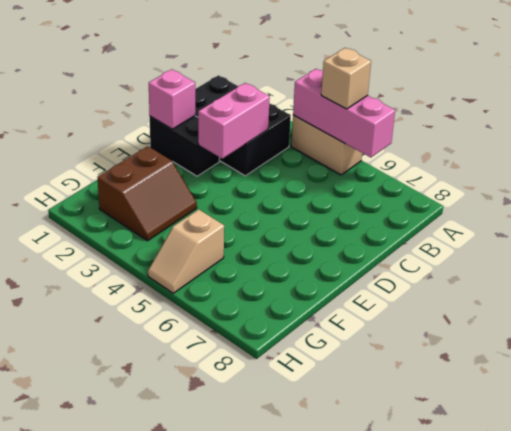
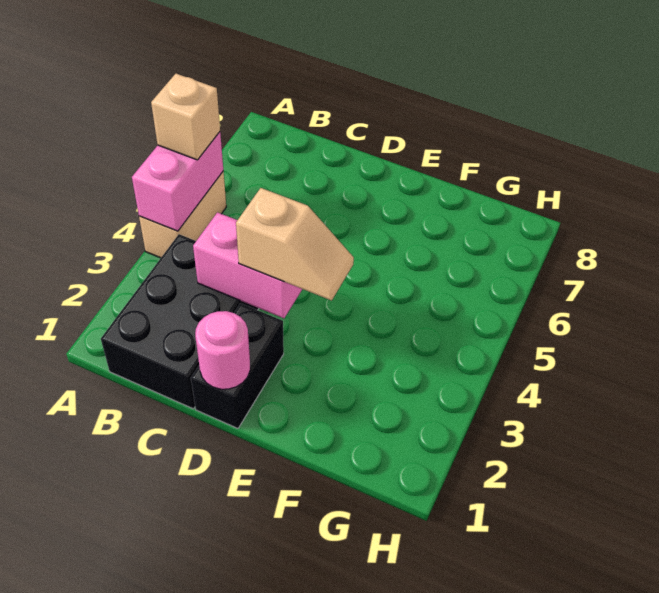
pink brick A4:A6 level 2 -> pink brick A4:A5 level 2
pink brick D1 level 2 -> pink round brick D1 level 2
brown slope F2:G3 level 1 top 2 -> none
tan slope G5:H5 level 1 top G -> tan slope D3:E3 level 3 top D

